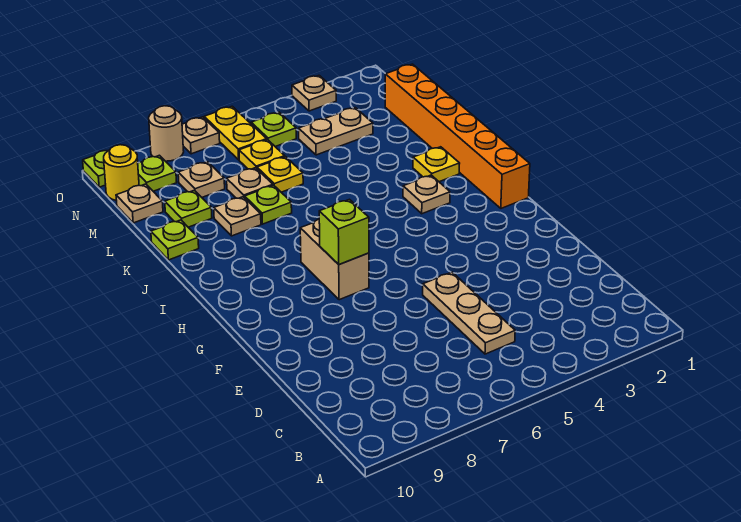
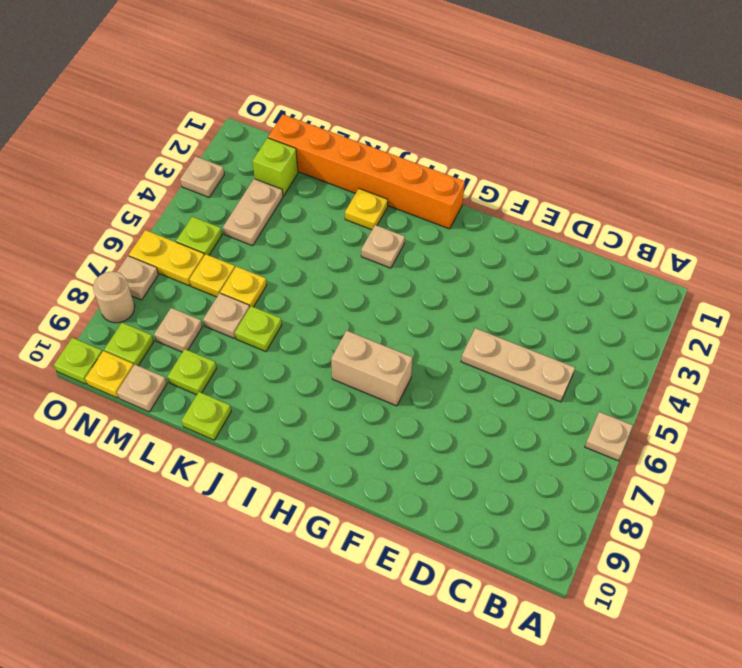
lime brick G7 level 2 -> lime brick M2 level 1
tan plate K8 level 1 -> tan plate A6 level 1
yellow round brick N10 level 1 -> yellow plate N10 level 1

